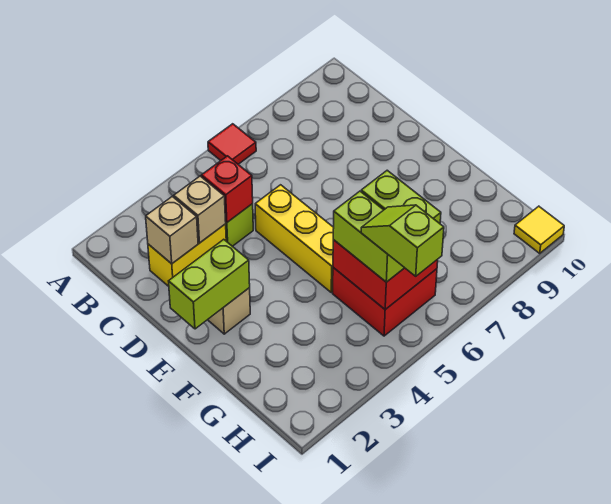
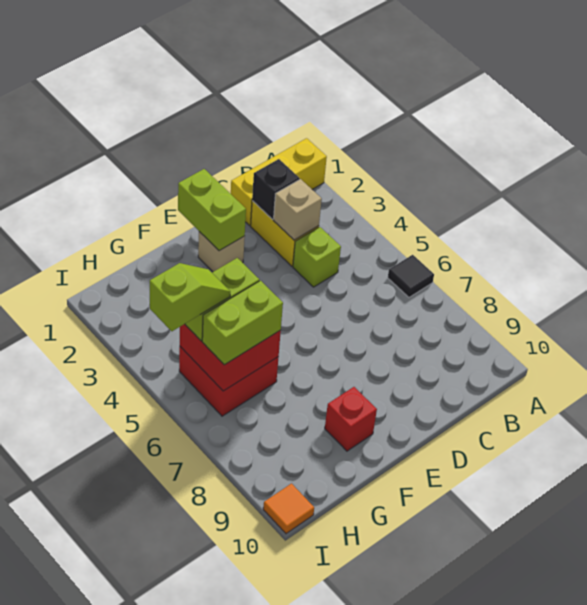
red tile A6 level 1 -> black tile A6 level 1
tan brick C2 level 2 -> black brick C2 level 2
red brick C4 level 2 -> red brick F9 level 1
yellow brick D5:F5 level 1 -> yellow brick A1:C1 level 1
yellow tile I10 level 1 -> orange tile I10 level 1

